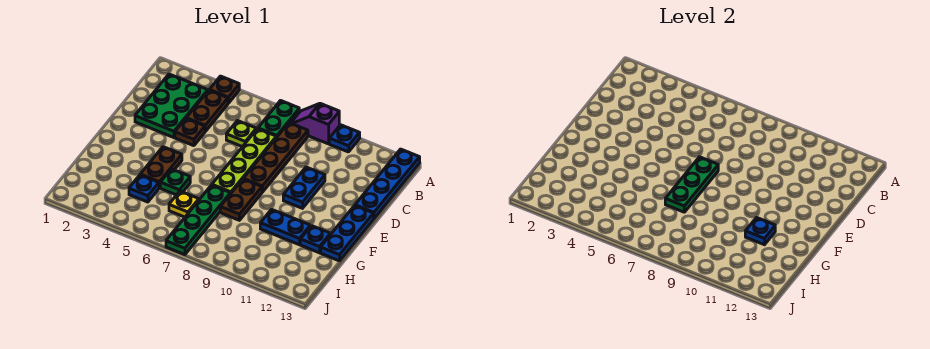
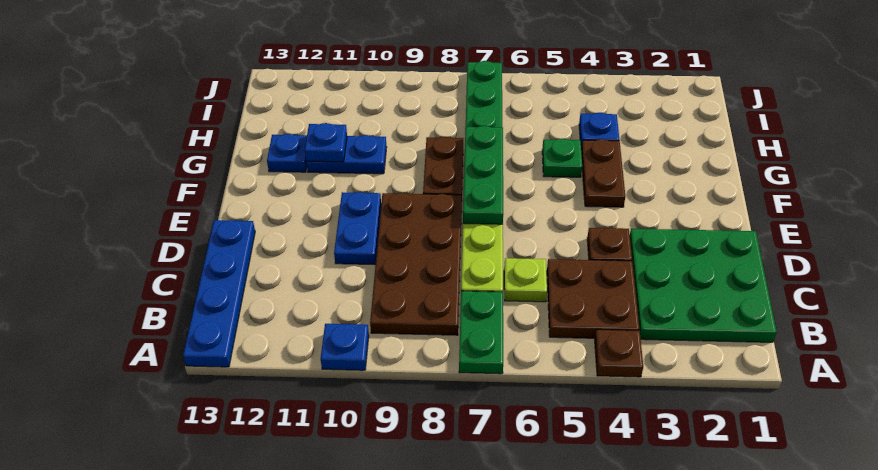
purple slope A8:A9 level 1 top 9 -> none
green plate B2:D3 level 1 -> green plate B1:D3 level 1
brown plate B4:C4 level 1 -> brown plate B4:C5 level 1
brown plate B8:E8 level 1 -> brown plate B8:E9 level 1
blue plate E13:G13 level 1 -> none
yellow plate H6 level 1 -> none

